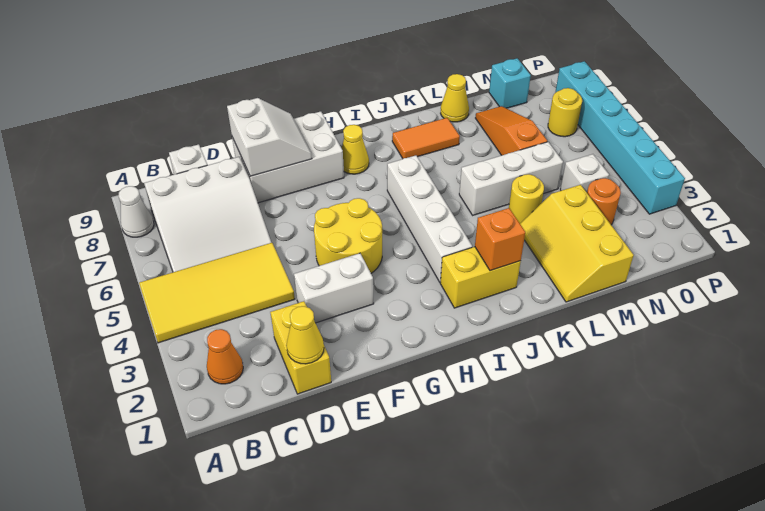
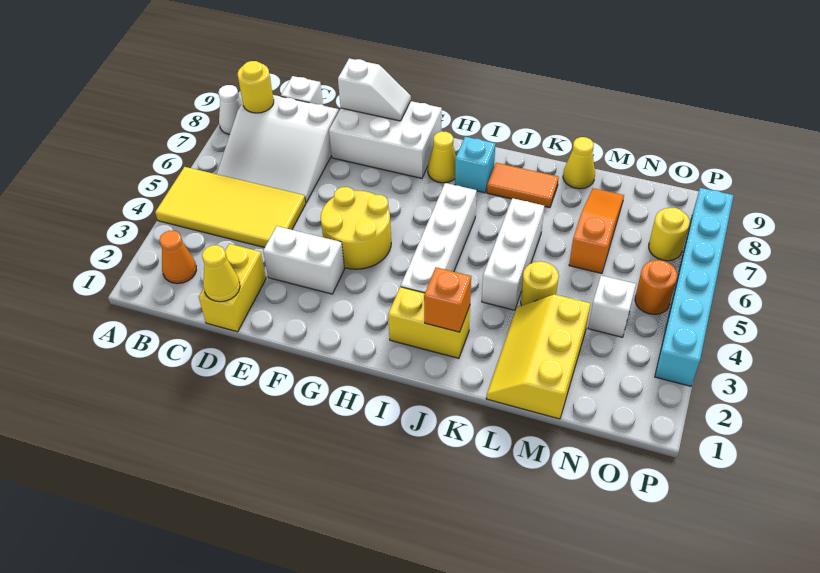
none -> yellow round brick B8 level 2
white slope E8:F9 level 2 top E -> white slope E9:F9 level 2 top E
white brick K5:M5 level 1 -> white brick K4:K6 level 1
orange round brick N3 level 1 -> orange round brick O5 level 1
cyan brick N9 level 1 -> cyan brick I8 level 1

